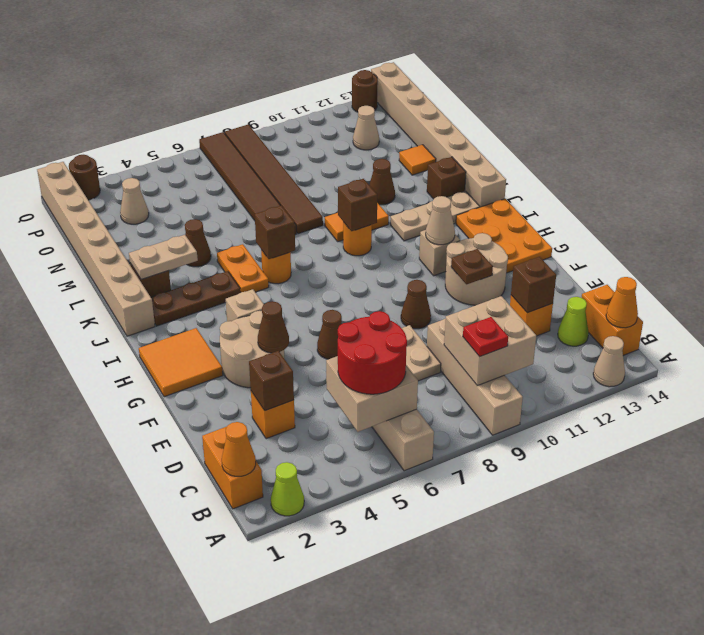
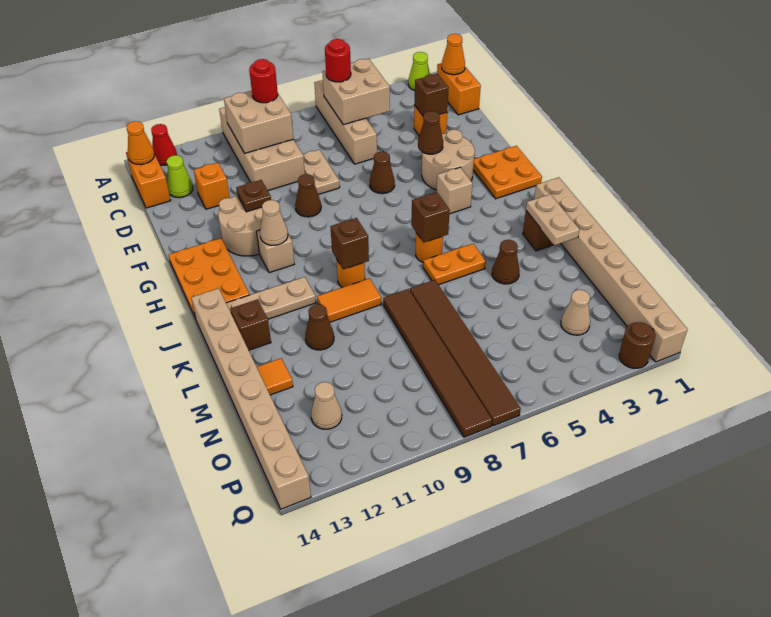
tan brick A9:D9 level 1 -> tan brick A9:D10 level 1
tan cone A13 level 1 -> red cone A13 level 1
red round brick B5:C6 level 3 -> red round brick B6 level 3
red plate B9 level 3 -> red round brick B9 level 3
brown brick D12 level 2 -> none
orange tile G1:H2 level 1 -> orange plate G1:H2 level 1
brown plate J2:J4 level 1 -> none
orange plate J5:K5 level 1 -> orange plate K5:K6 level 1
tan plate K2:K3 level 2 -> tan plate K2:L2 level 2
brown round brick Q13 level 1 -> none

